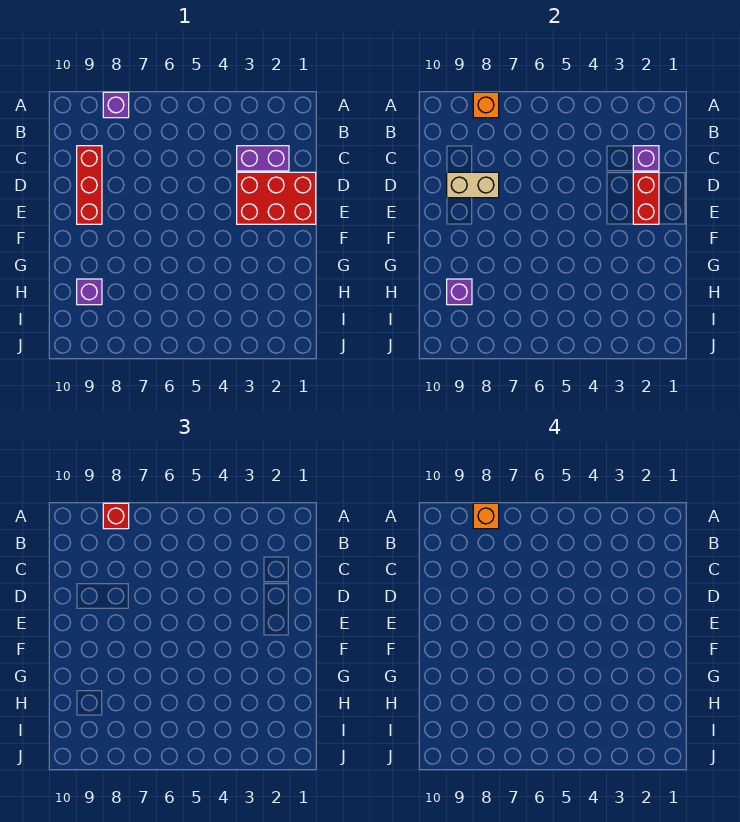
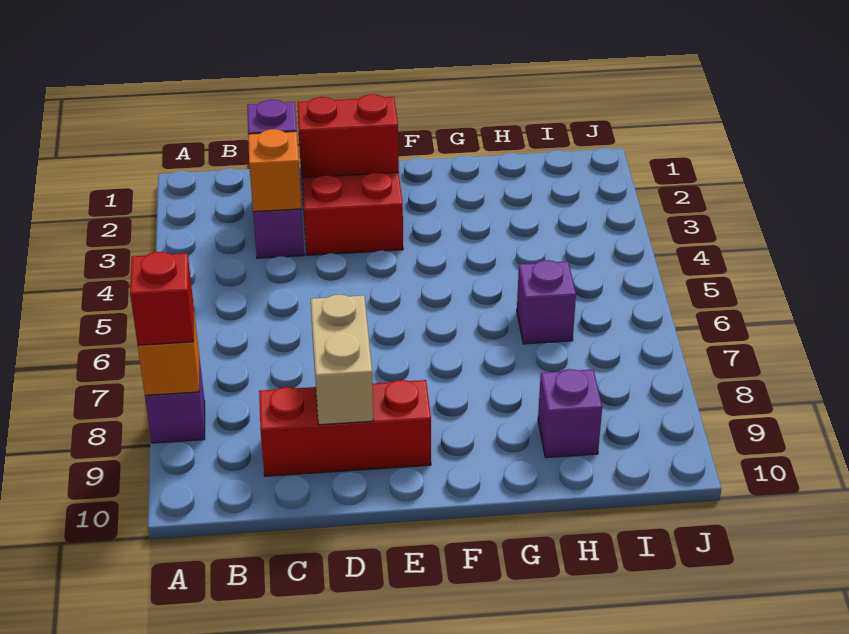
orange brick A8 level 4 -> orange brick C3 level 2
purple brick H9 level 2 -> purple brick H6 level 1

